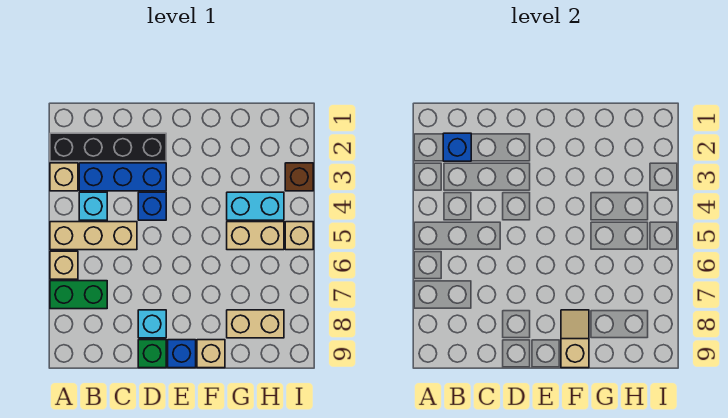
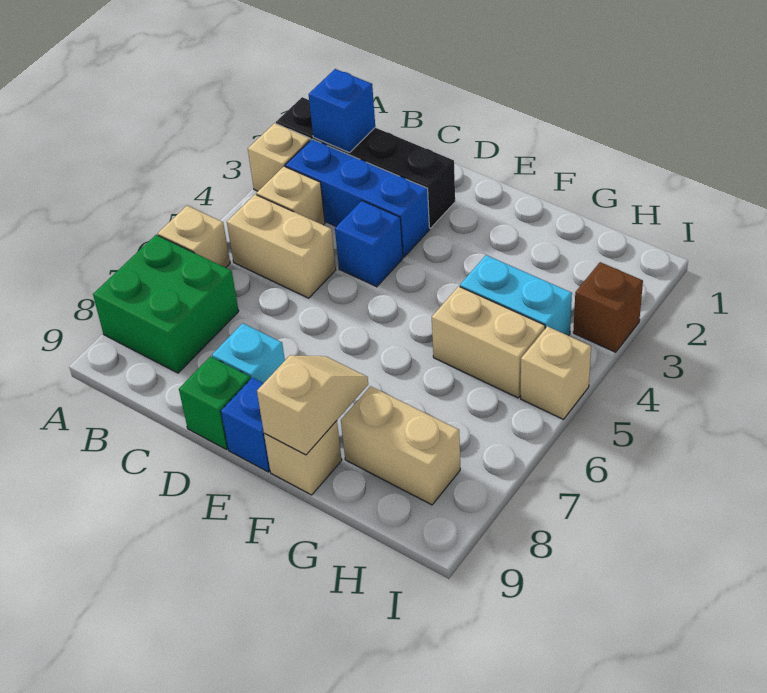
tan brick A5:C5 level 1 -> tan brick B5:C5 level 1
green brick A7:B7 level 1 -> green brick A7:B8 level 1
cyan brick B4 level 1 -> tan brick B4 level 1

